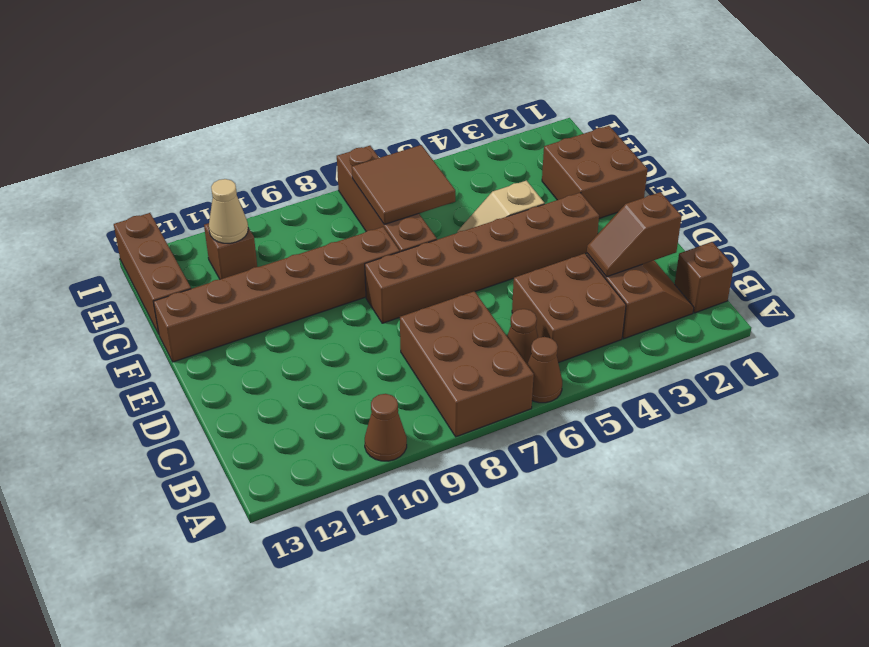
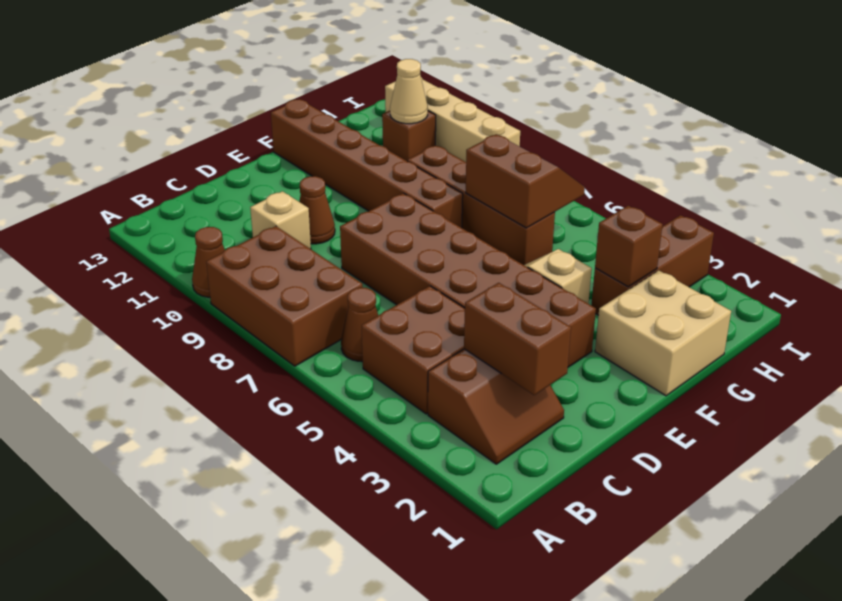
brown cone A6 level 1 -> brown cone D10 level 1
brown brick A7:C8 level 1 -> brown brick A7:B9 level 1
brown brick B1 level 1 -> brown brick G3 level 2
brown slope C2:C3 level 2 top 2 -> brown brick C2:C3 level 2
none -> tan brick C10 level 1
brown brick E3:E8 level 1 -> brown brick D3:E8 level 1
brown brick F1:G2 level 1 -> tan brick F1:G2 level 1
brown brick F7:I7 level 1 -> brown brick G6:G9 level 1
brown tile G6:H7 level 2 -> brown slope G6:H7 level 2 top G
brown brick G13:I13 level 1 -> brown brick G3:I3 level 1
none -> tan brick I9:I12 level 1

